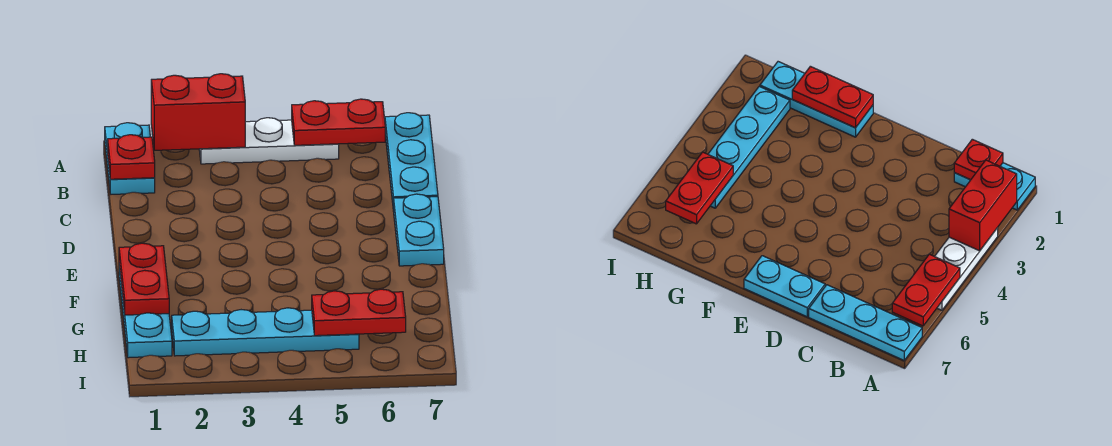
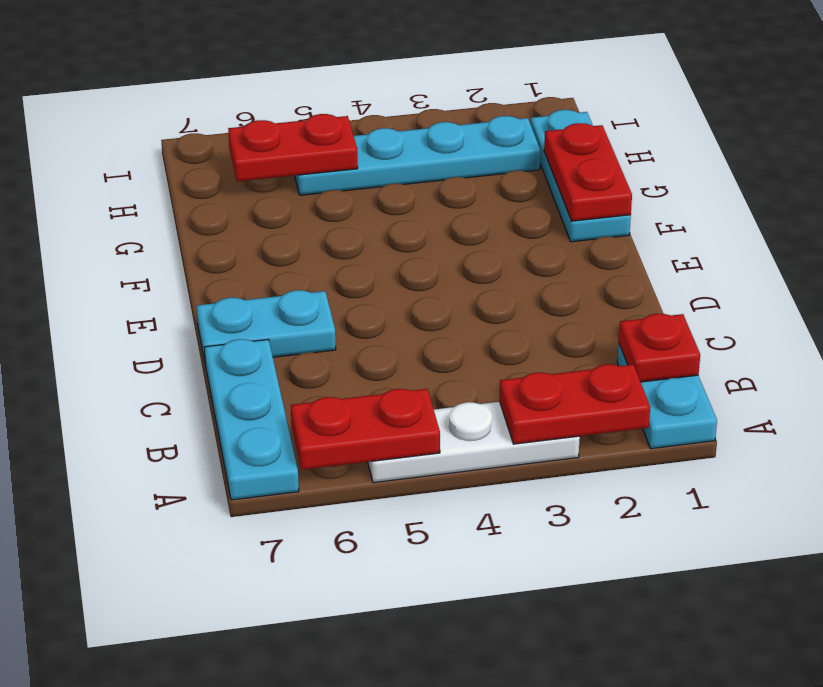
red brick A2:A3 level 2 -> red plate A2:A3 level 2
cyan plate D7:E7 level 1 -> cyan plate D6:D7 level 1

